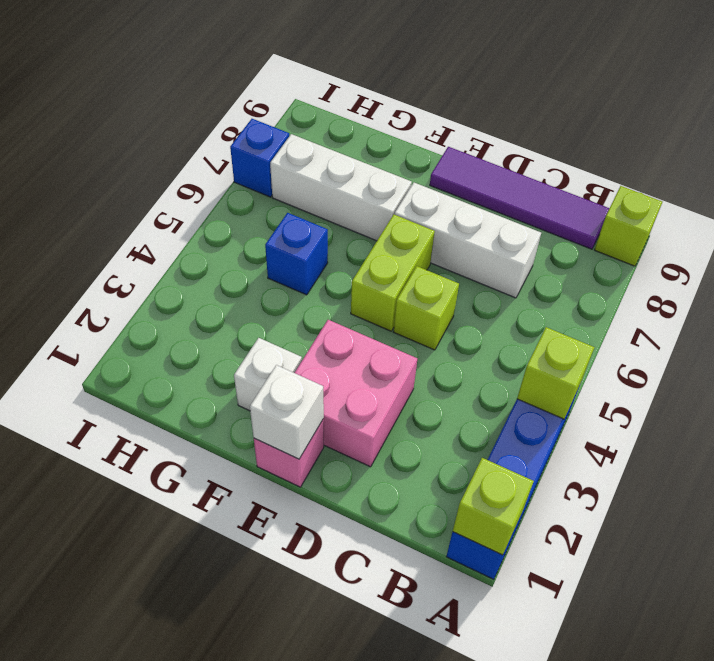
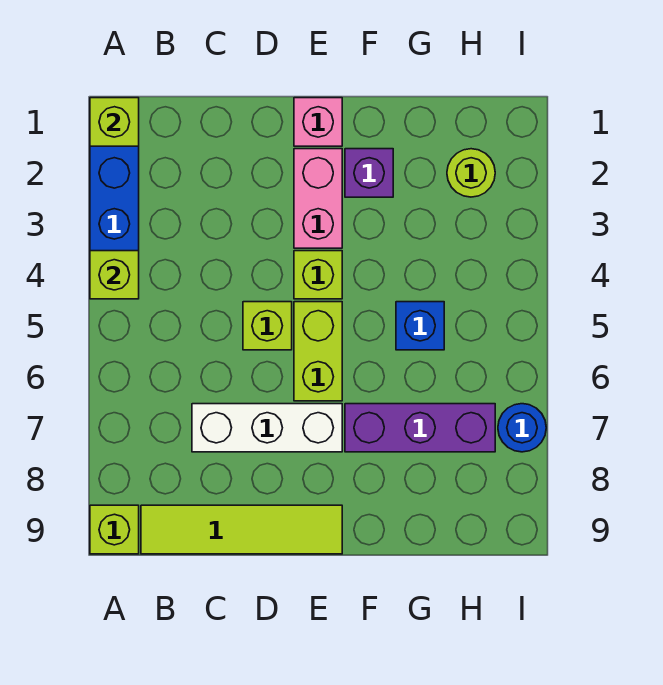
purple tile B9:E9 level 1 -> lime tile B9:E9 level 1
pink brick D2:E3 level 1 -> pink brick E2:E3 level 1
white brick E1 level 2 -> none
none -> lime brick E4 level 1
white brick F2 level 1 -> purple brick F2 level 1
white brick F7:H7 level 1 -> purple brick F7:H7 level 1
none -> lime round brick H2 level 1
blue brick I7 level 1 -> blue round brick I7 level 1

